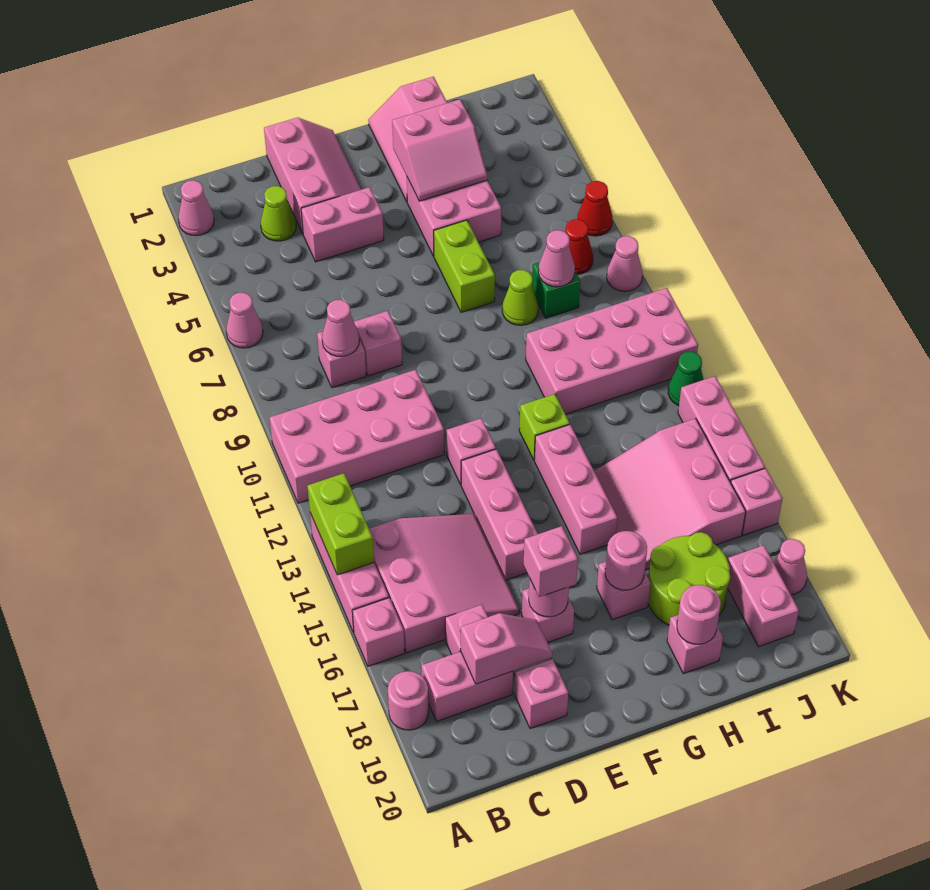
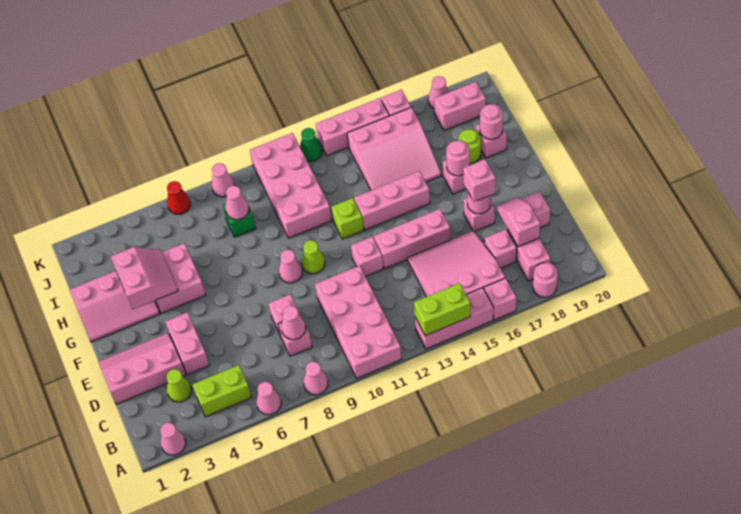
none -> pink cone A8 level 1
none -> pink cone F9 level 1
lime brick G6:G7 level 1 -> lime brick B4:B5 level 1
lime cone H8 level 1 -> lime cone F10 level 1
lime round brick H17:I18 level 1 -> lime round brick H18 level 1
red cone J7 level 1 -> none

